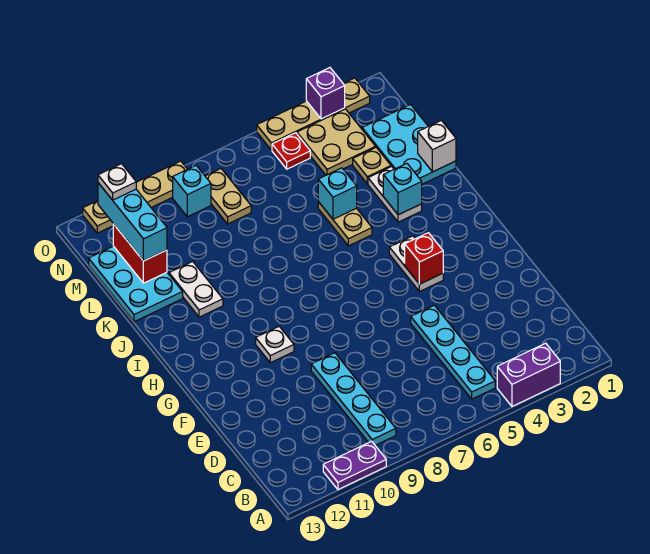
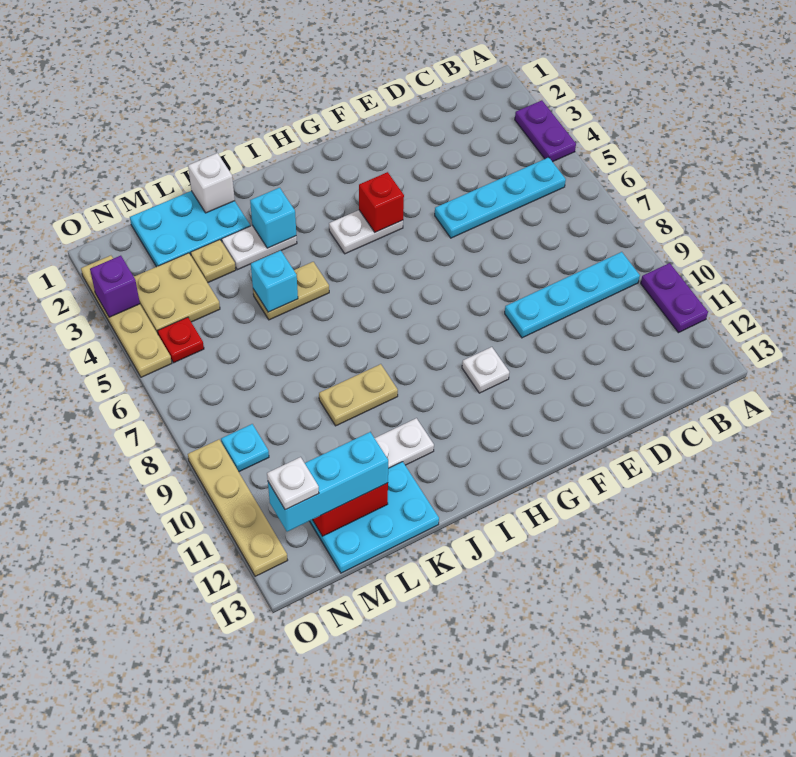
purple brick A3:A4 level 1 -> purple plate A3:A4 level 1
tan plate M8:N8 level 1 -> tan plate J9:K9 level 1
cyan brick N9 level 1 -> cyan plate N9 level 1

